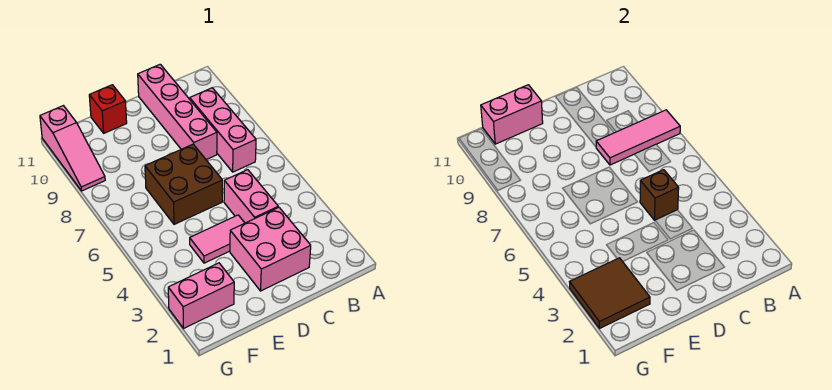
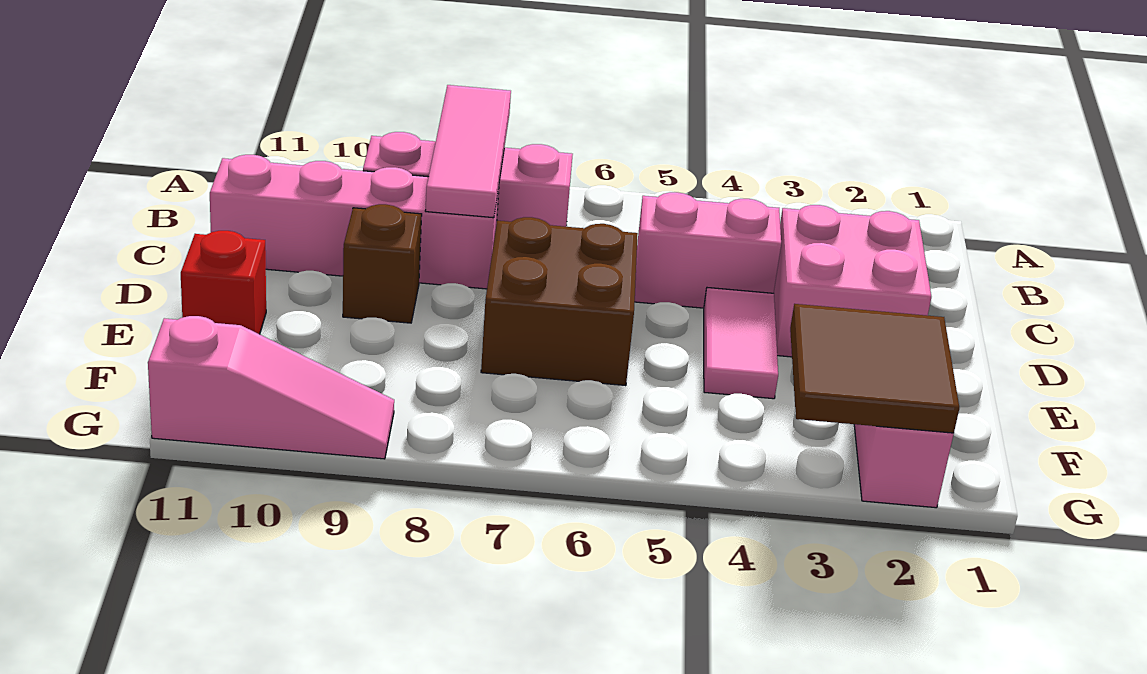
brown brick C5 level 2 -> brown brick D9 level 1
pink brick E11:F11 level 2 -> none

